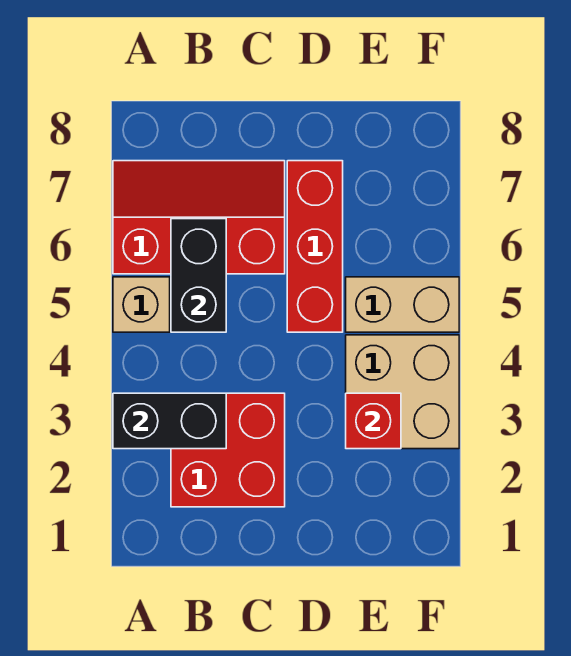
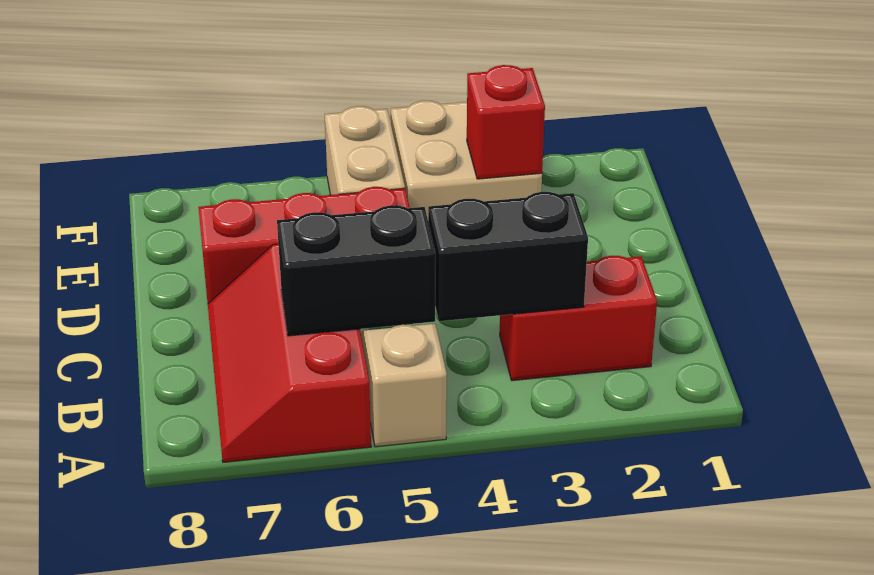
black brick A3:B3 level 2 -> black brick B3:B4 level 2
red brick B2:C3 level 1 -> red brick B2:B3 level 1

